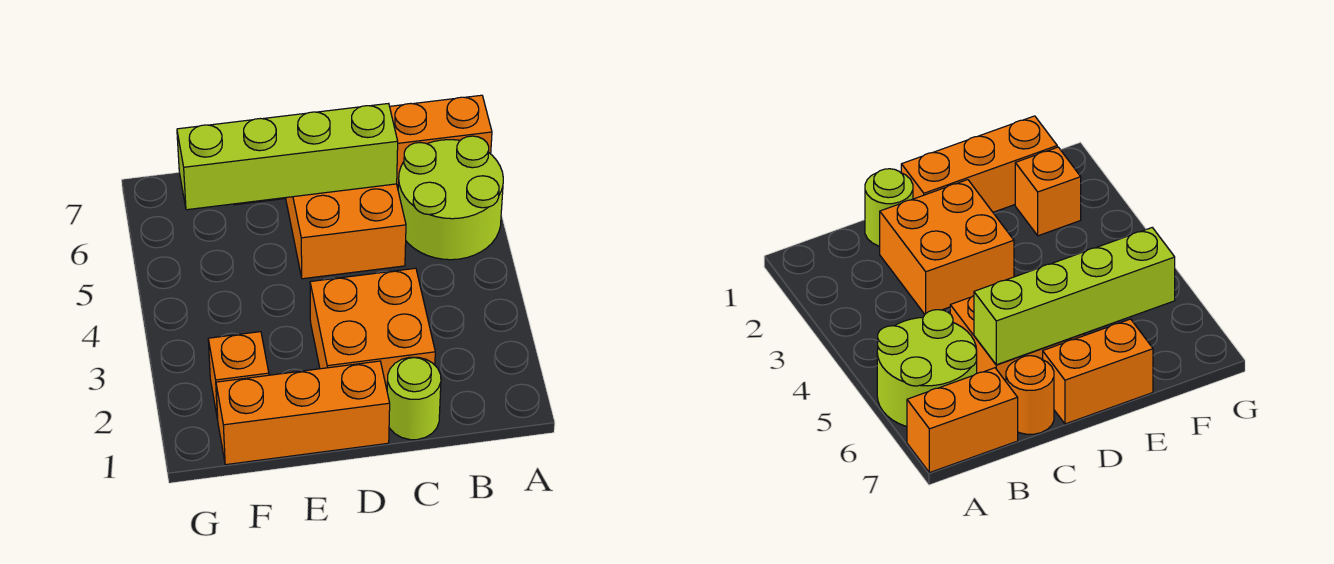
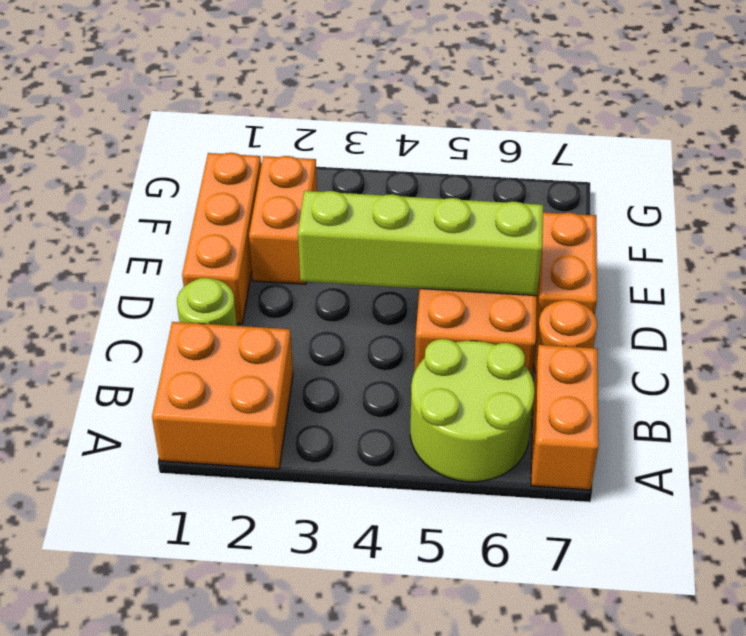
orange brick C2:D3 level 1 -> orange brick A1:B2 level 1
lime brick C6:F6 level 2 -> lime brick D3:D6 level 2
orange brick F2 level 1 -> orange brick E2:F2 level 1

